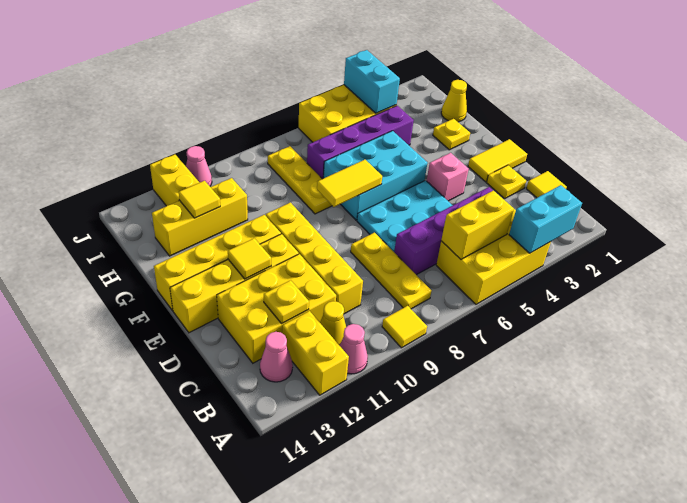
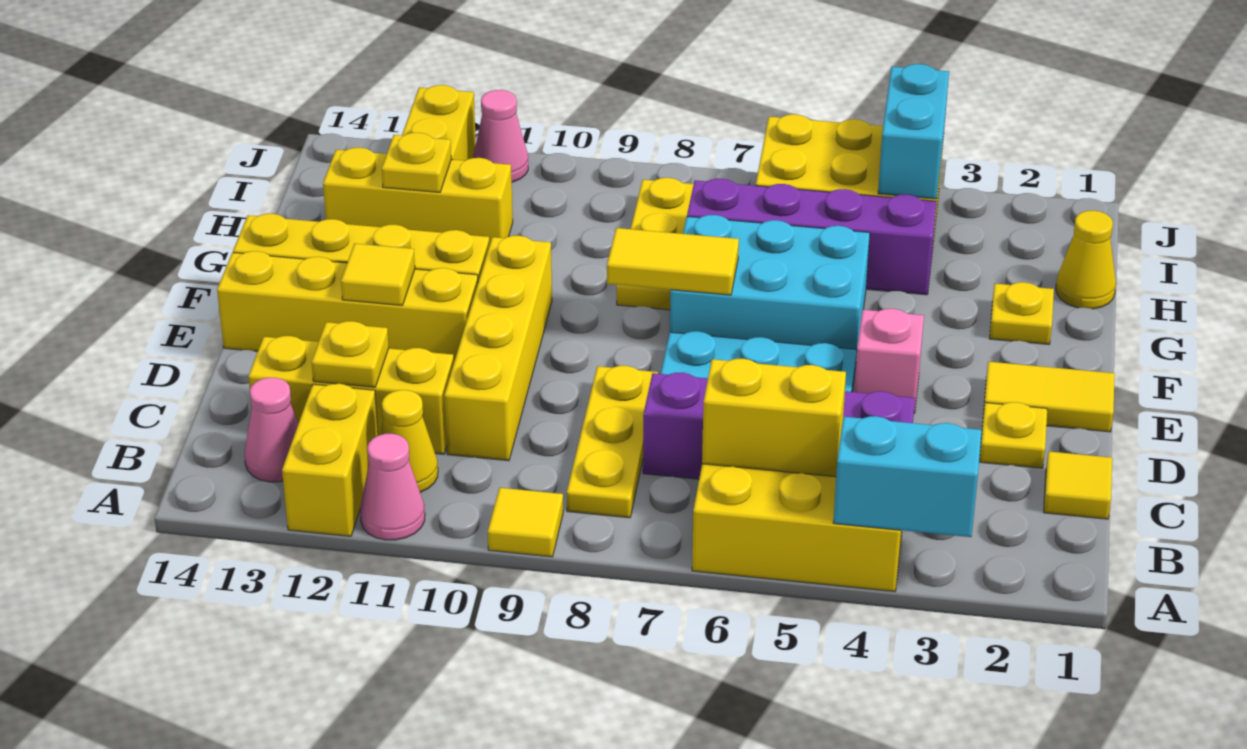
yellow brick C11:D13 level 1 -> yellow brick C11:C13 level 1
yellow tile H12 level 2 -> yellow plate H12 level 2

